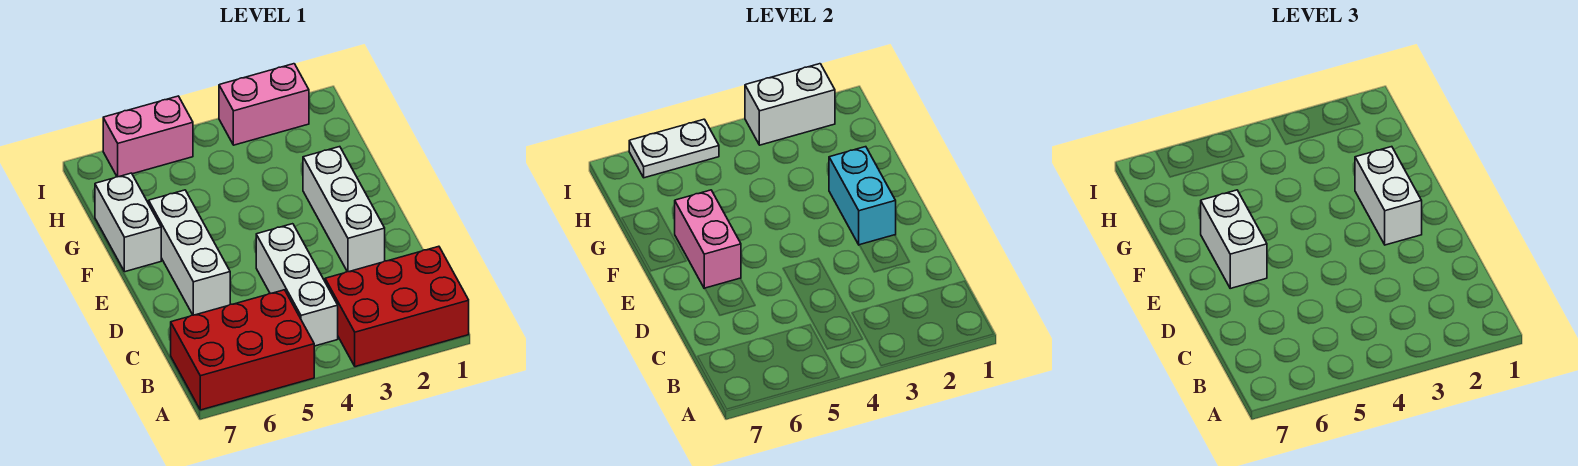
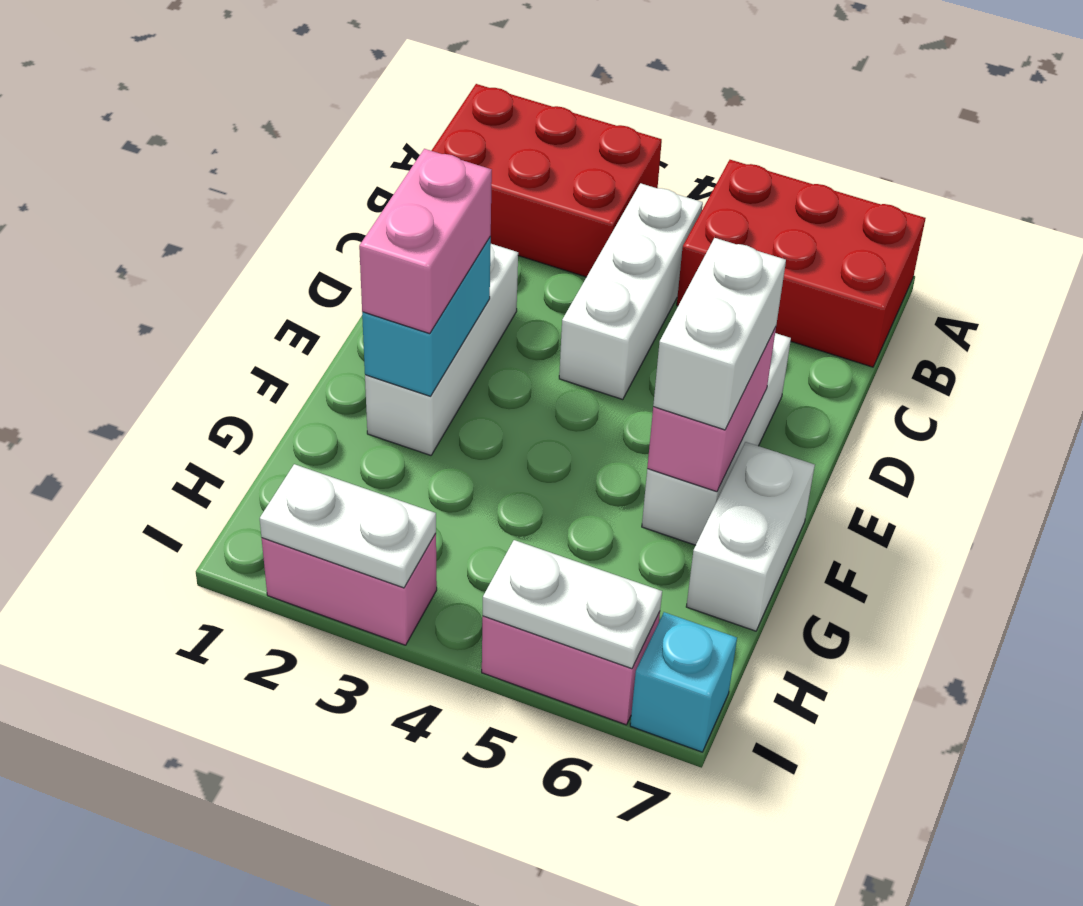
white brick E2:F2 level 3 -> pink brick E2:F2 level 3
white brick I2:I3 level 2 -> white plate I2:I3 level 2
none -> cyan brick I7 level 1

